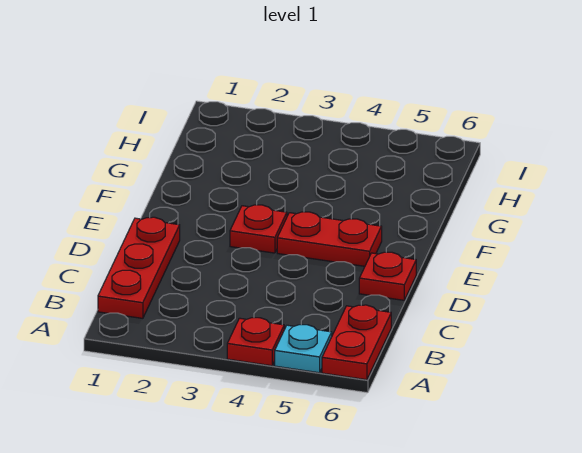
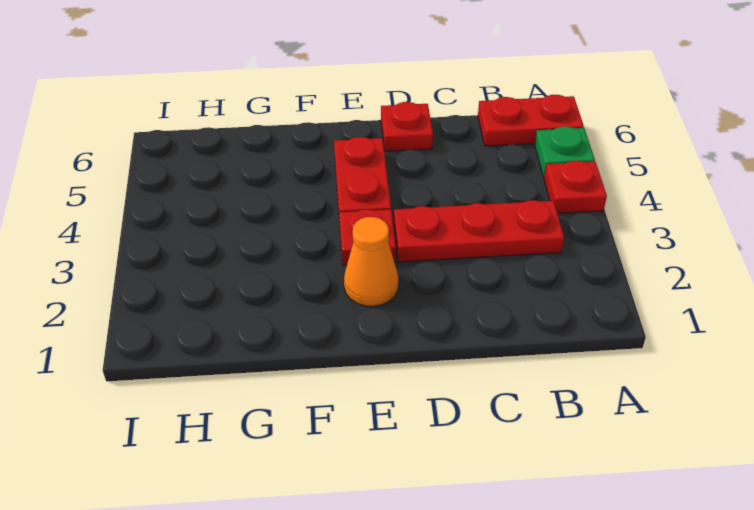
cyan plate A5 level 1 -> green plate A5 level 1
red plate B1:D1 level 1 -> red plate B3:D3 level 1
none -> orange cone E2 level 1

